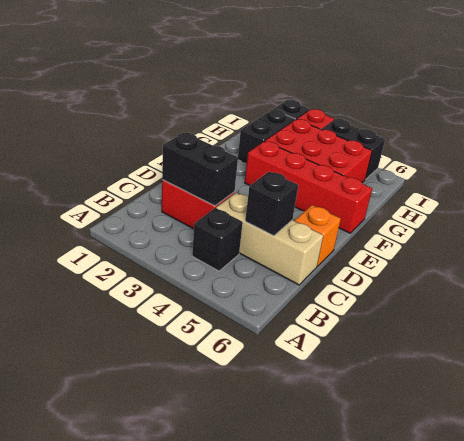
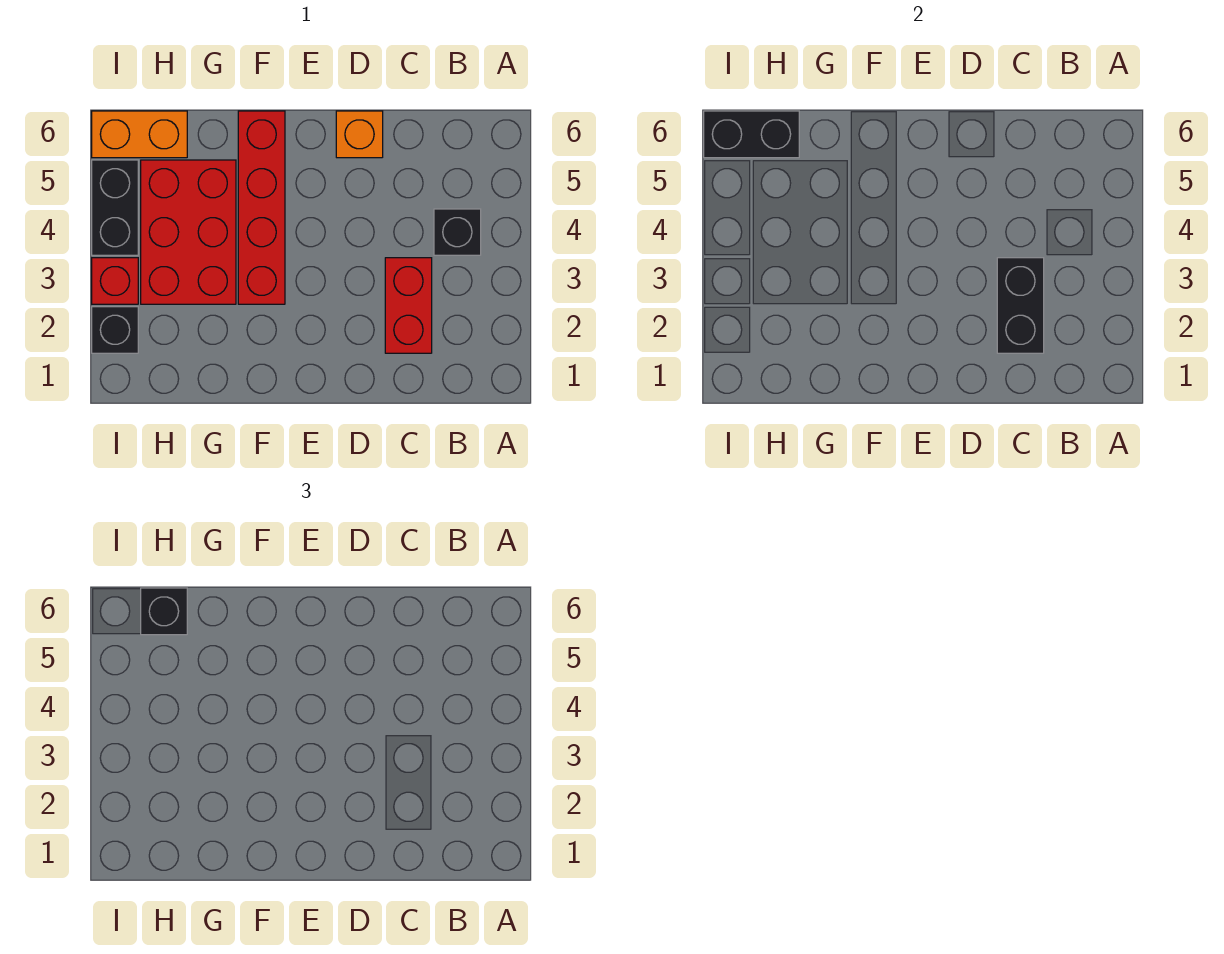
tan brick C4:C6 level 1 -> none
black brick C5 level 2 -> black brick H6 level 3
black brick G2:H2 level 1 -> black brick H6:I6 level 2
none -> orange brick H6:I6 level 1

